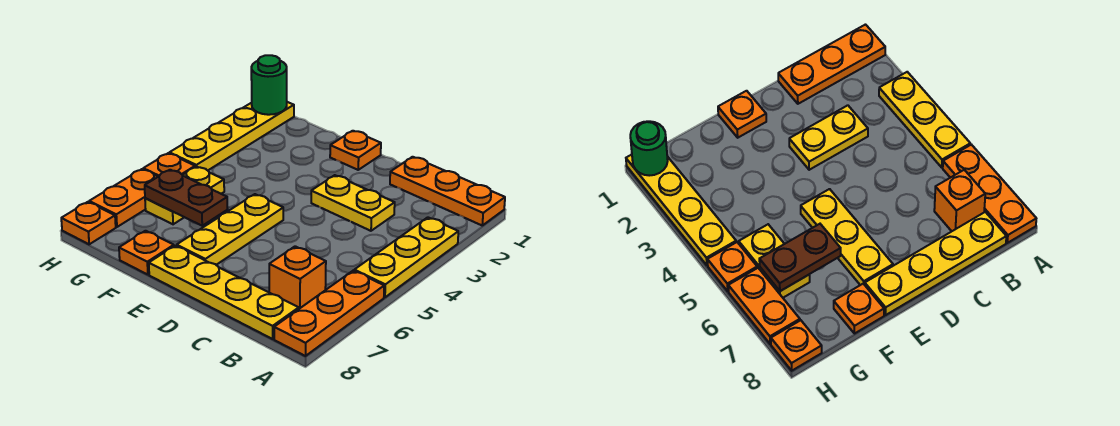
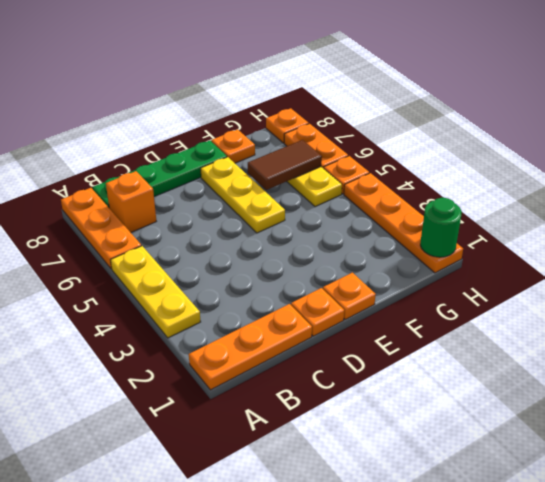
yellow plate B8:E8 level 1 -> green plate B8:E8 level 1
yellow plate C3:D3 level 1 -> none
none -> orange plate D1 level 1
brown plate F6:G6 level 2 -> brown tile F6:G6 level 2
yellow plate H1:H4 level 1 -> orange plate H1:H4 level 1

